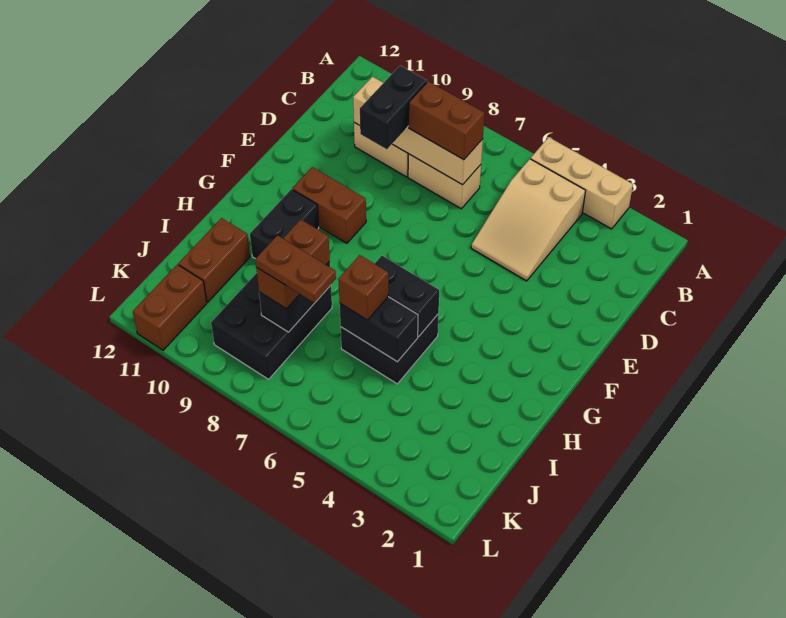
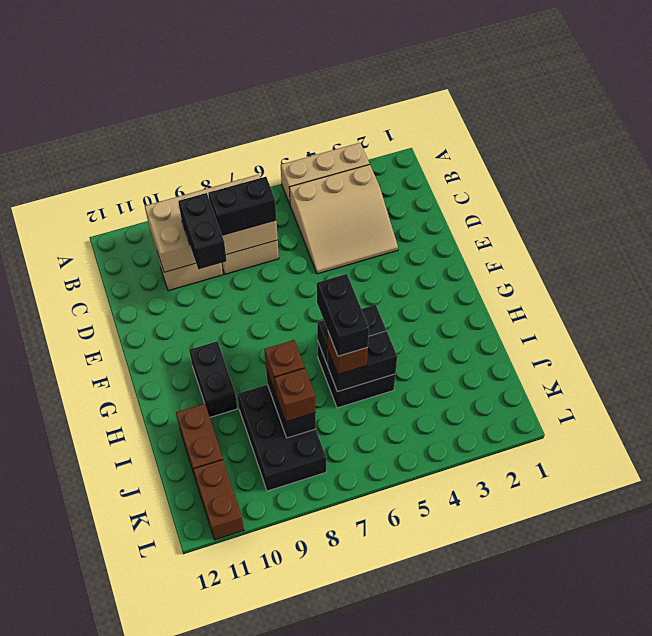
tan slope B4:D5 level 1 top B -> tan slope B3:D5 level 1 top B
tan brick C7:C10 level 2 -> tan brick B7:C10 level 2
brown brick C7:C8 level 3 -> black brick C7:C8 level 3
brown brick F9:F10 level 1 -> none
none -> black brick H6:I6 level 4
brown plate J7:J8 level 4 -> none

